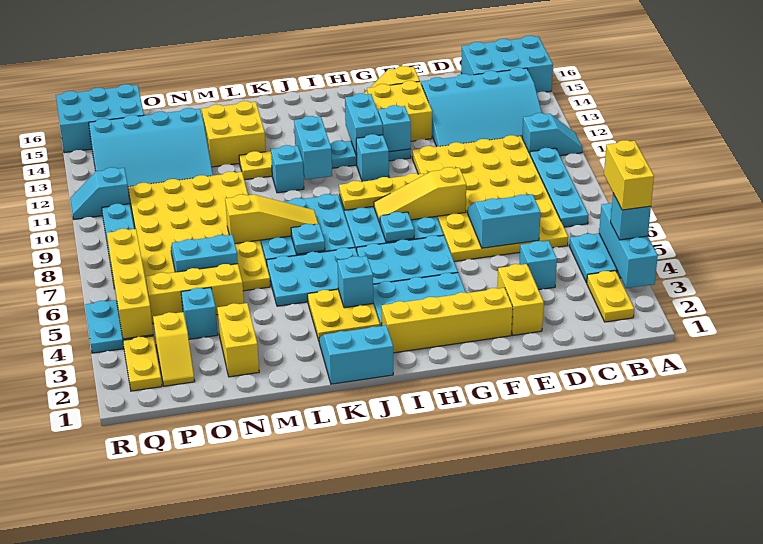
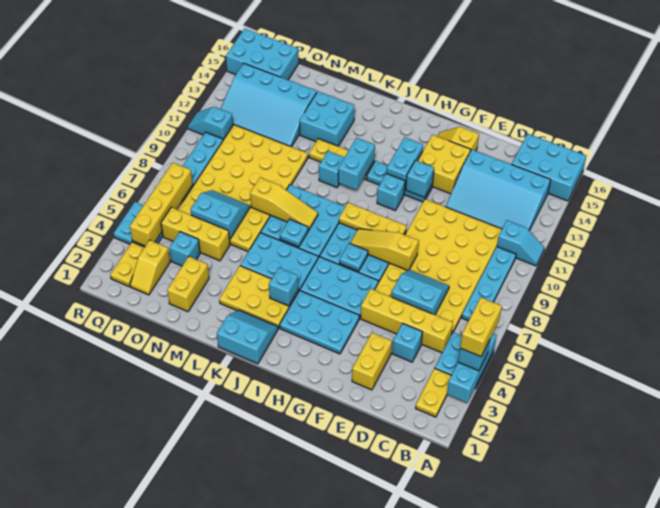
yellow brick F2:I2 level 1 -> yellow brick C5:F5 level 1
yellow plate J3:K4 level 1 -> yellow plate J3:L4 level 1
yellow brick L13:M14 level 1 -> cyan brick L13:M14 level 1

